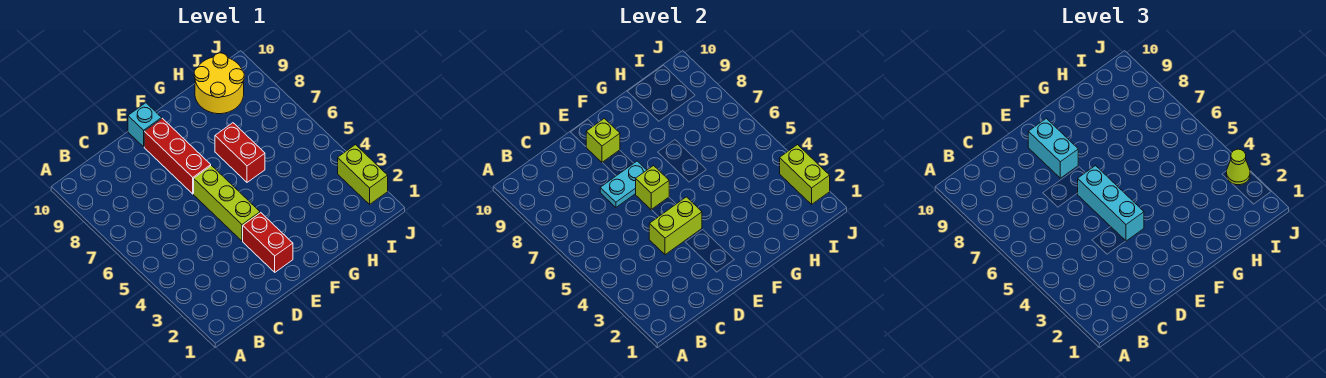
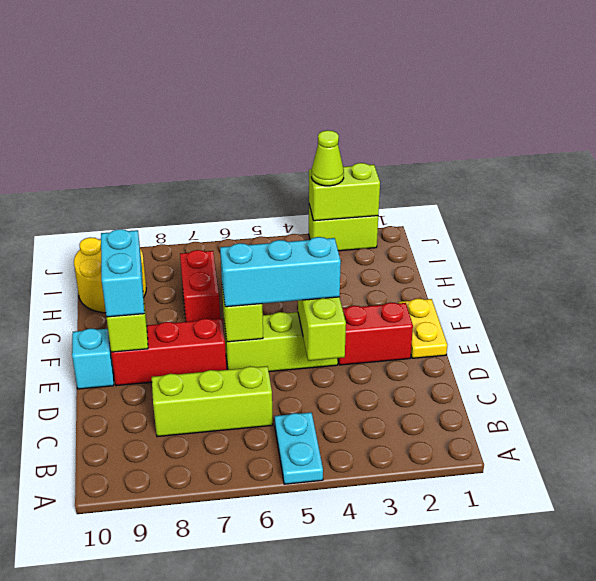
none -> lime brick C6:C8 level 1
cyan plate D7:E7 level 2 -> cyan plate A5:B5 level 1
none -> yellow plate E1:F1 level 1
cyan brick E8:E9 level 3 -> cyan brick E9:F9 level 3
red brick G6:G7 level 1 -> red brick G7:H7 level 1

